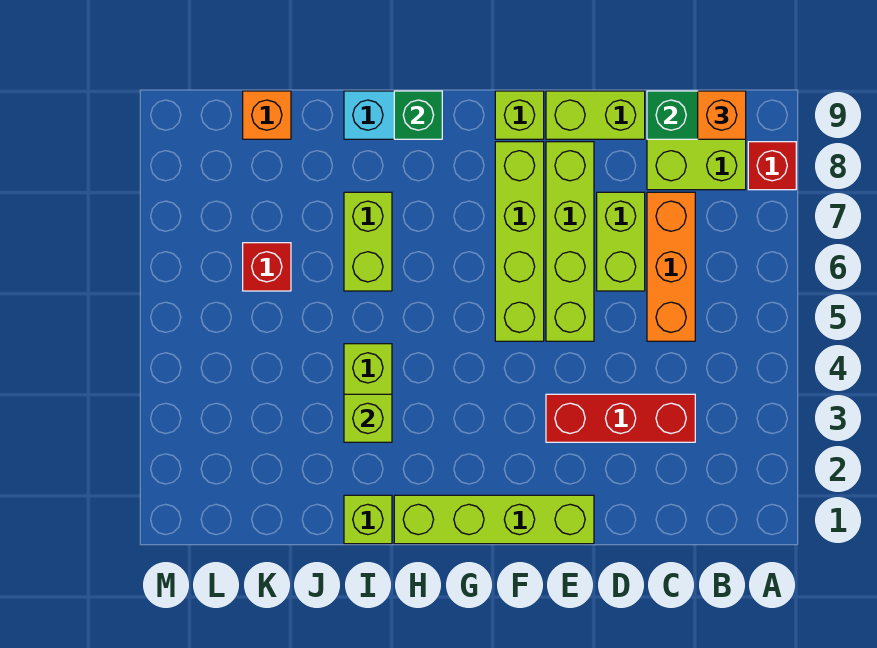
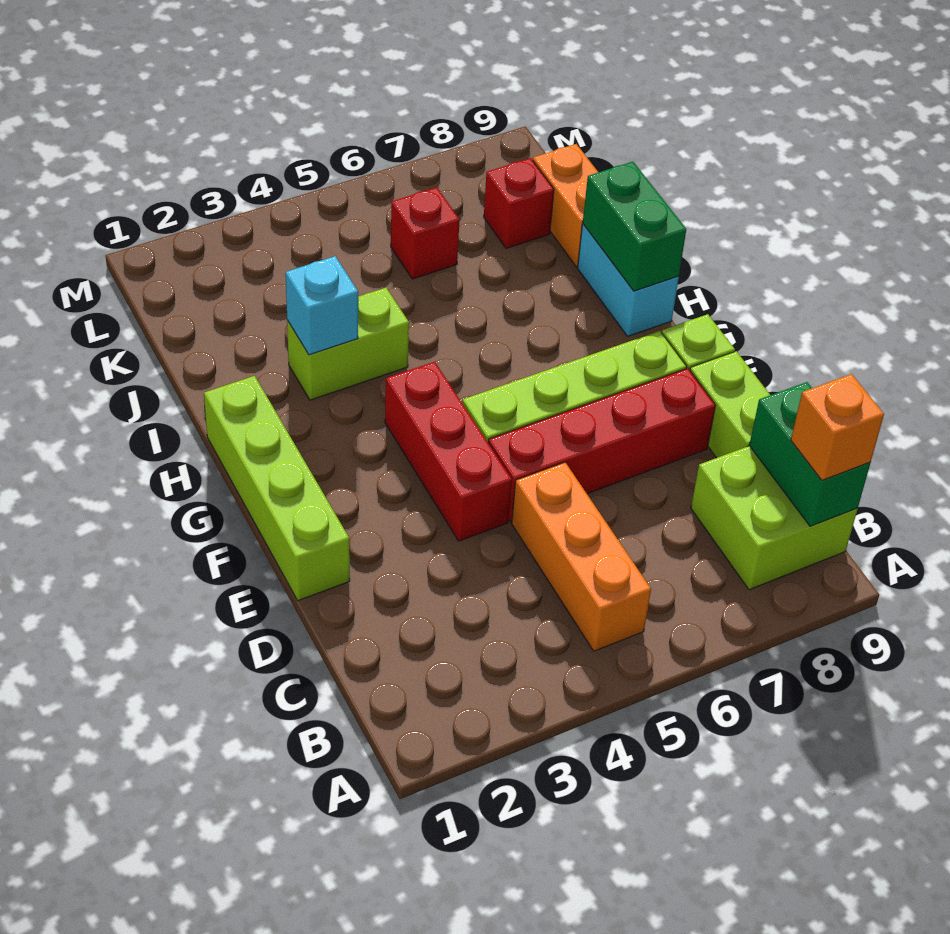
red brick A8 level 1 -> red brick K8 level 1
red brick C3:E3 level 1 -> red brick E4:G4 level 1
orange brick C5:C7 level 1 -> orange brick B5:D5 level 1
lime brick D6:D7 level 1 -> none
lime brick E5:E8 level 1 -> red brick E5:E8 level 1
green brick H9 level 2 -> green brick H9:I9 level 2
lime brick I1 level 1 -> none
lime brick I3 level 2 -> cyan brick I3 level 2
lime brick I6:I7 level 1 -> none
orange brick K9 level 1 -> orange brick J9:K9 level 1

